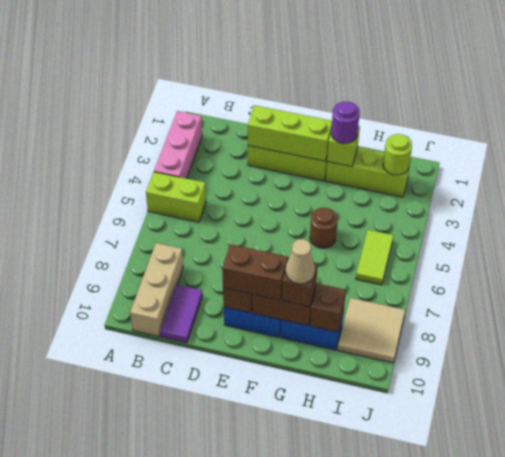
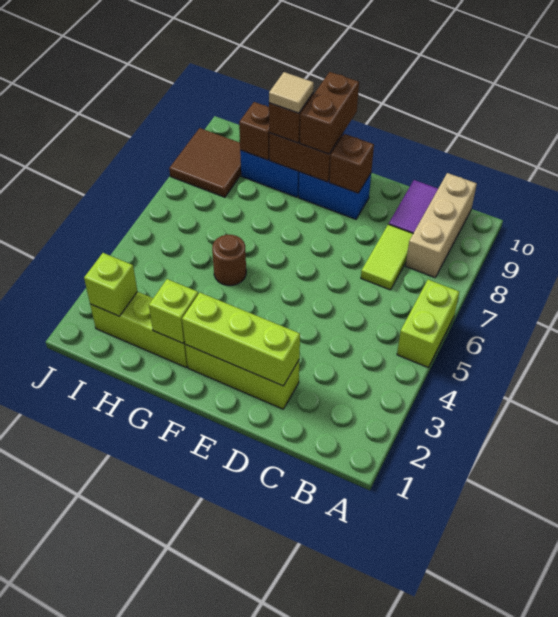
pink brick A2:A4 level 1 -> none
lime brick A5:B5 level 1 -> lime brick A5:A6 level 1
brown brick E9:F9 level 3 -> brown brick F9:F10 level 3
purple round brick G2 level 3 -> none
tan cone G9 level 4 -> tan tile G9 level 4
lime round brick I2 level 2 -> lime brick I2 level 2
lime tile I5:I6 level 1 -> lime tile C7:C8 level 1
tan tile I8:J9 level 1 -> brown tile I8:J9 level 1

